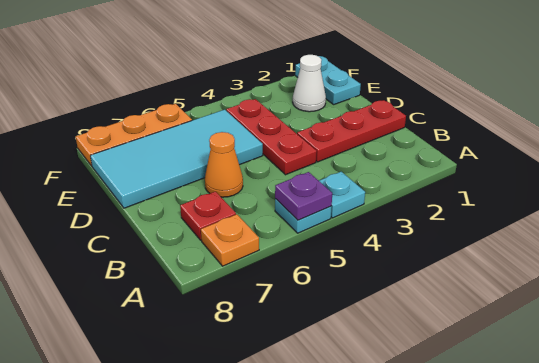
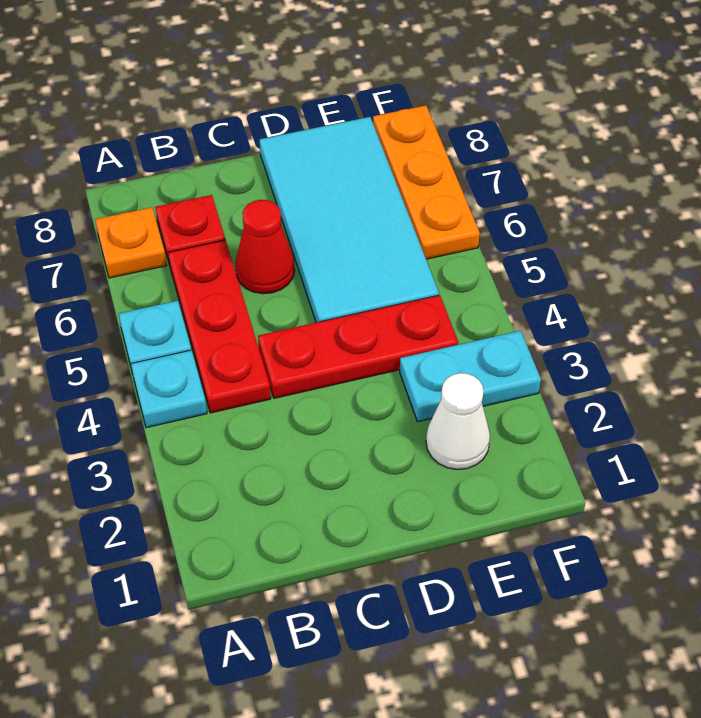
purple plate A5 level 2 -> none
red plate C1:C3 level 1 -> red plate B4:B6 level 1
orange cone C6 level 1 -> red cone C6 level 1
cyan plate E1:F1 level 1 -> cyan plate E3:F3 level 1

